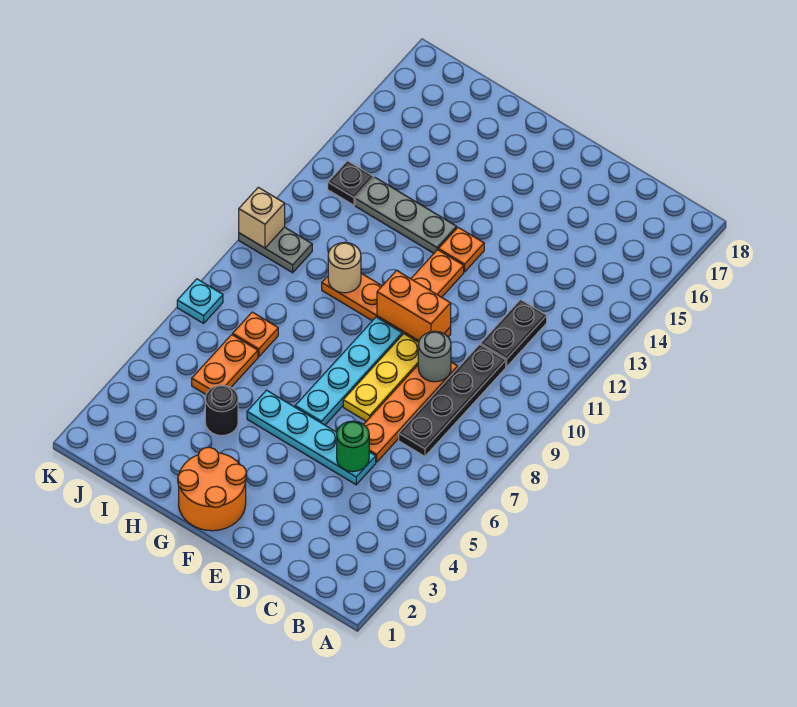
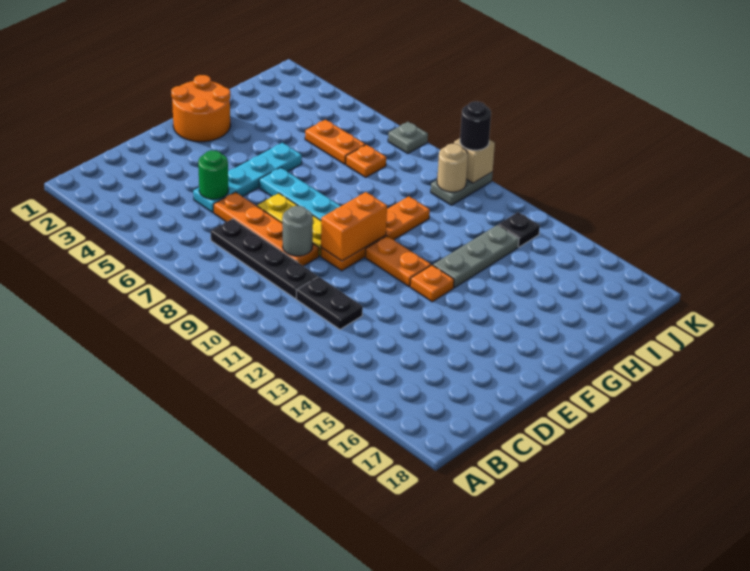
black round brick H4 level 1 -> black round brick K10 level 3
tan round brick H10 level 2 -> tan round brick J10 level 2
cyan plate K7 level 1 -> grey plate K7 level 1

